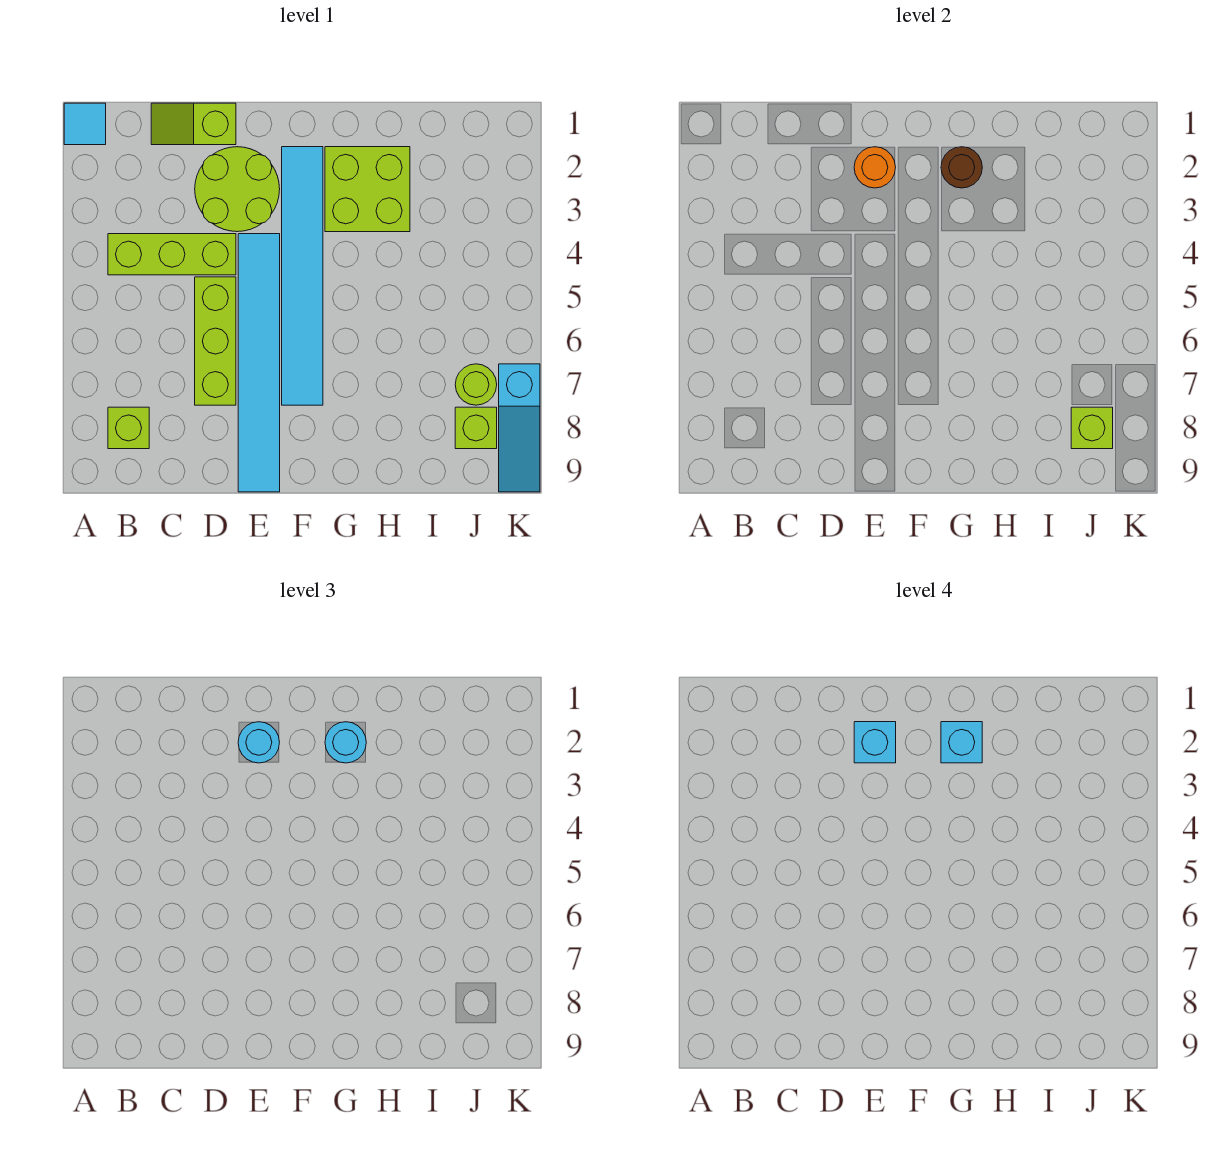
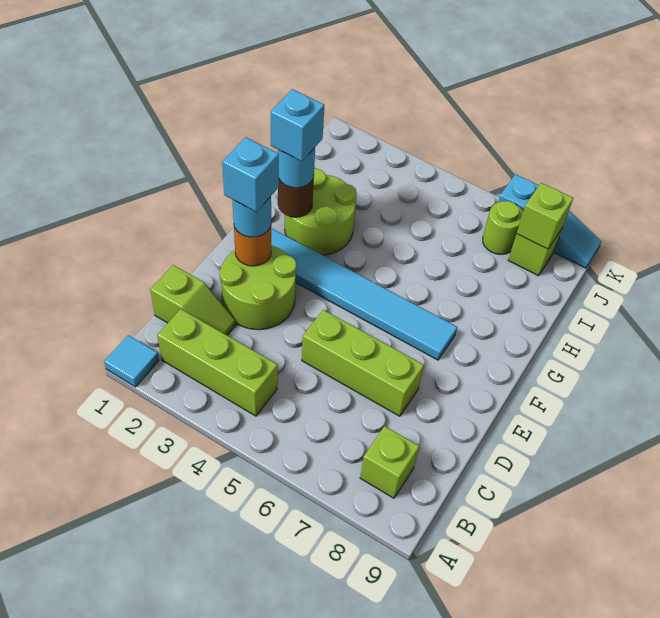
lime brick B4:D4 level 1 -> lime brick B2:B4 level 1
lime slope C1:D1 level 1 top D -> lime slope C1:C2 level 1 top 1
cyan tile E4:E9 level 1 -> none
lime brick G2:H3 level 1 -> lime round brick G2:H3 level 1

